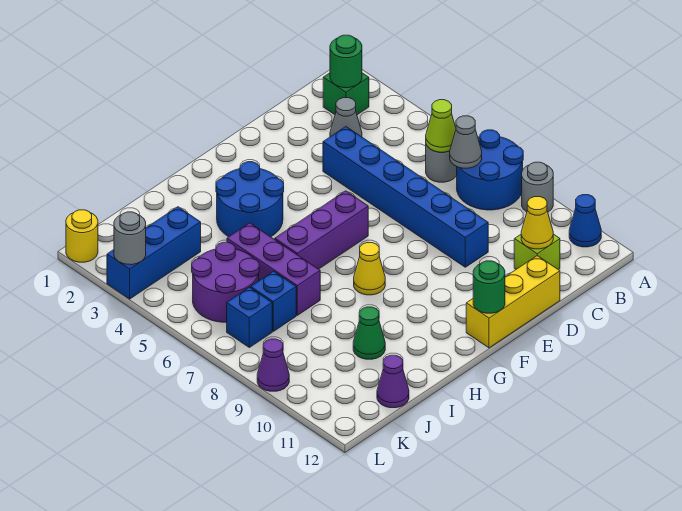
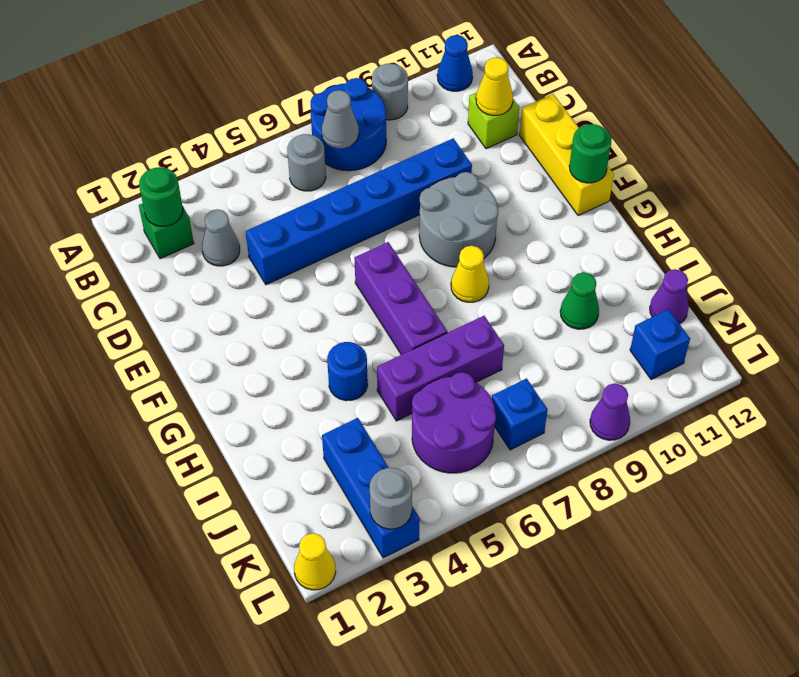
lime cone B6 level 2 -> none
none -> grey round brick E8:F9 level 1
blue round brick G3:H4 level 1 -> blue round brick H4 level 1
blue brick J7 level 1 -> blue brick K11 level 1
yellow round brick L1 level 1 -> yellow cone L1 level 1

